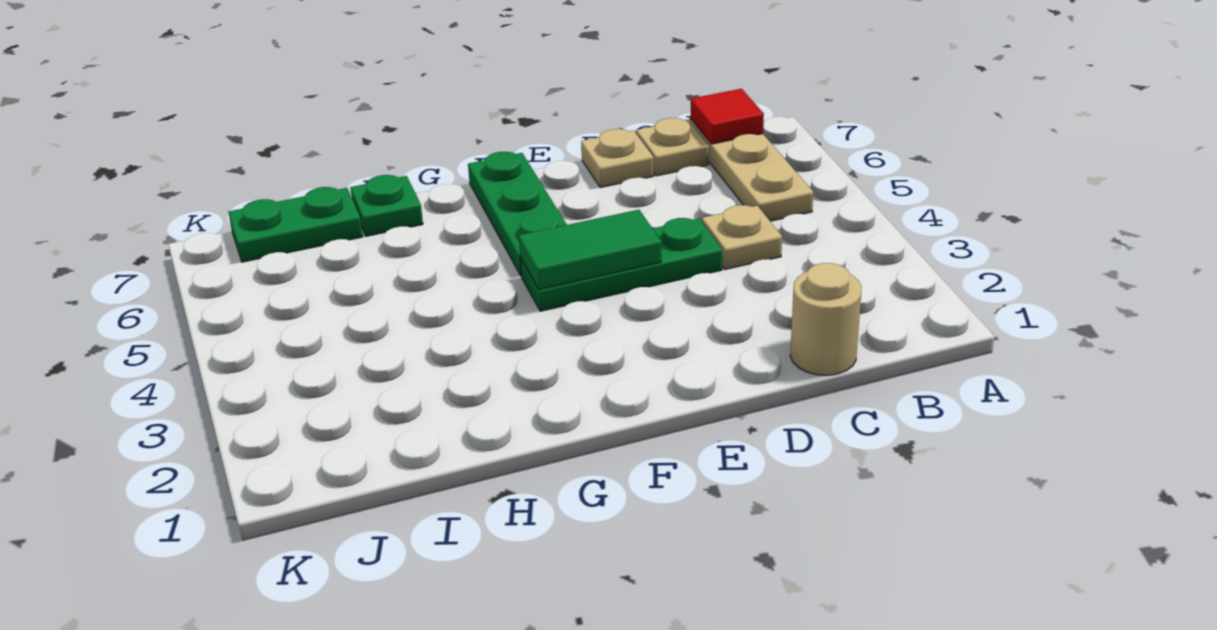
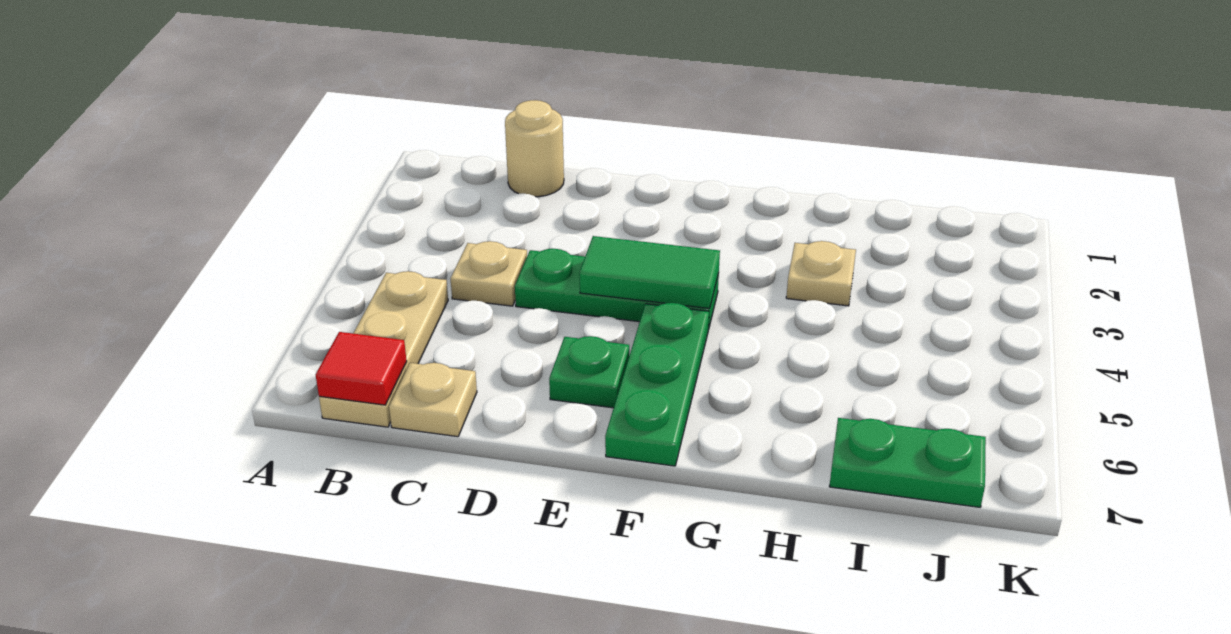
tan plate D7 level 1 -> tan plate H3 level 1
green plate H7 level 1 -> green plate E6 level 1

